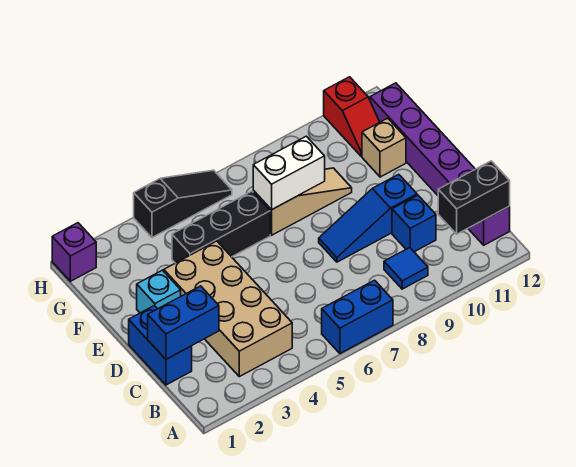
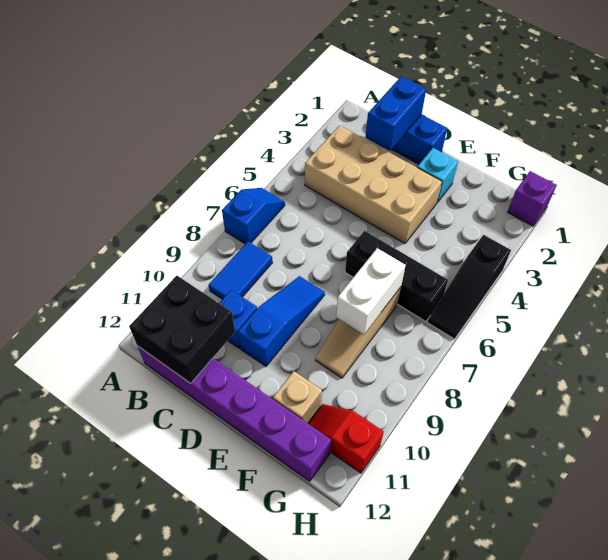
blue brick A6:A7 level 1 -> blue slope A6:A7 level 1 top 7
blue tile B9 level 1 -> blue tile B8:B9 level 1
black brick B11:B12 level 2 -> black brick B11:C12 level 2
black brick F4:F6 level 1 -> black brick E6:G6 level 1

